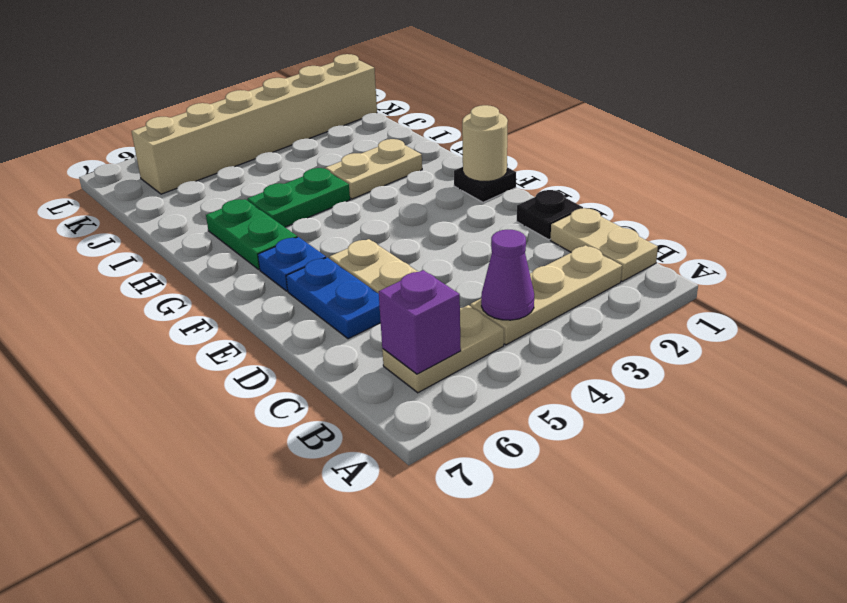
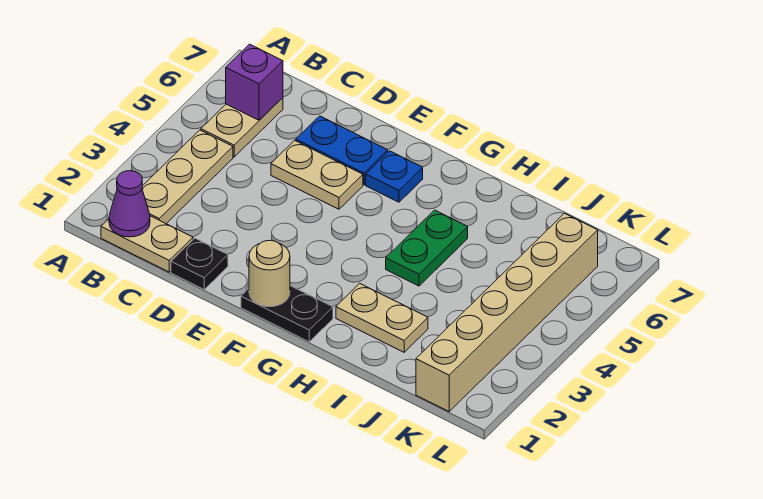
purple cone B4 level 2 -> purple cone B1 level 2
black plate F1 level 1 -> black plate F1:G1 level 1
green plate G6:H6 level 1 -> none
tan plate H2:H3 level 1 -> tan plate H2:I2 level 1

